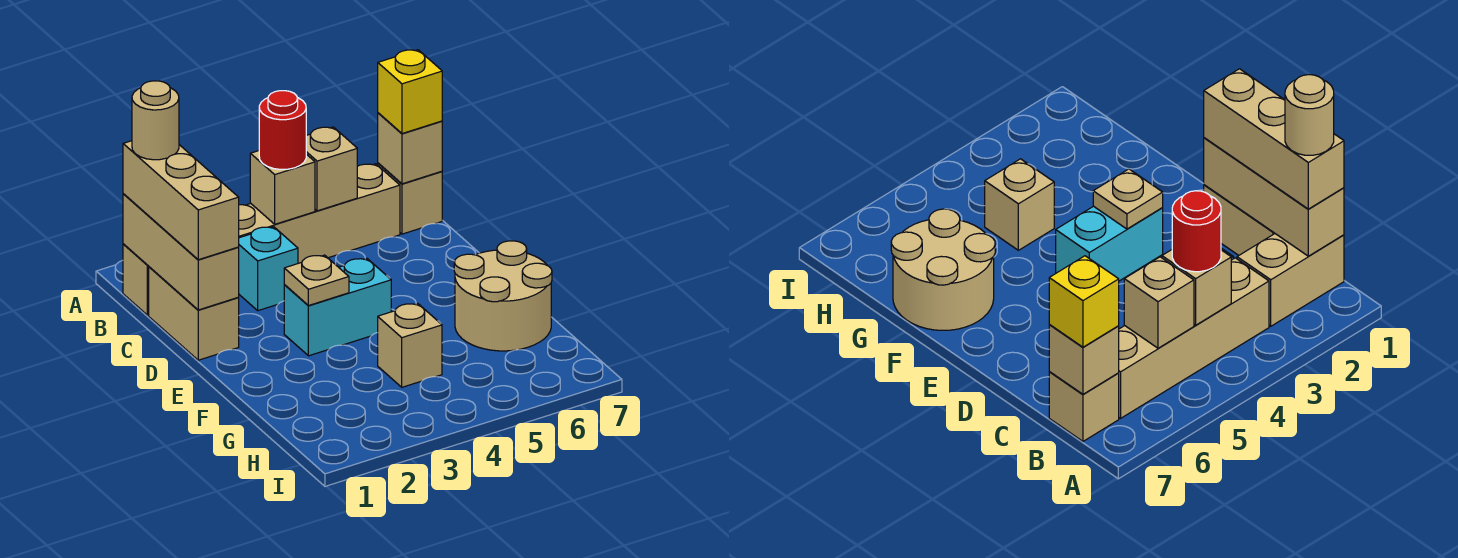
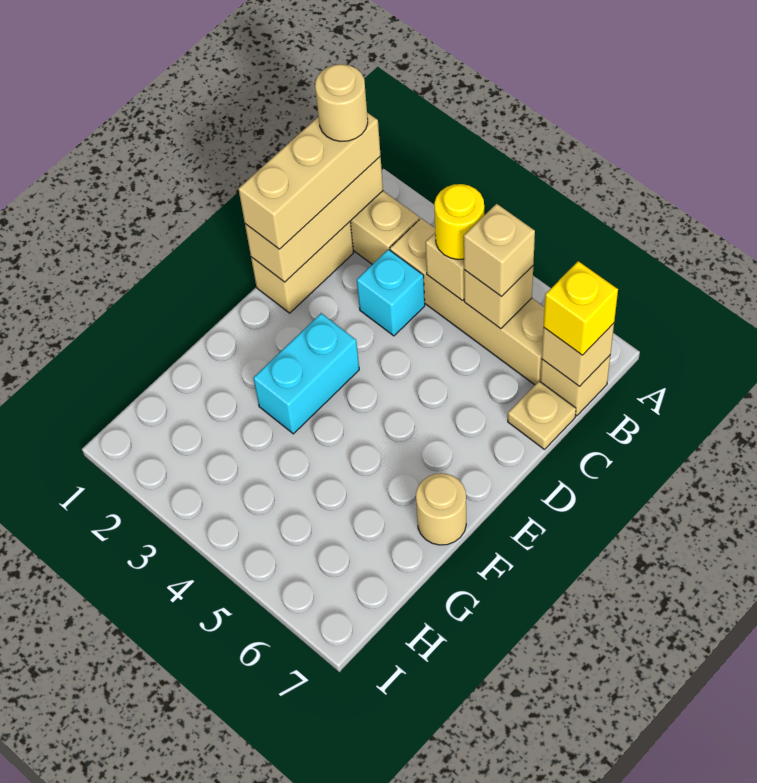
red round brick B4 level 3 -> yellow round brick B4 level 3
cyan brick E3:E4 level 1 -> cyan brick E3:F3 level 1
tan plate E3 level 2 -> tan plate C7 level 1
tan round brick F6:G7 level 1 -> tan round brick F7 level 1
tan brick G4 level 1 -> tan brick B5 level 3

